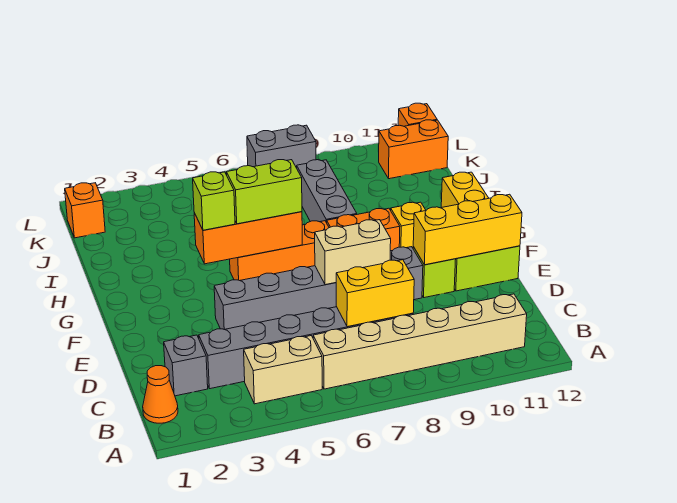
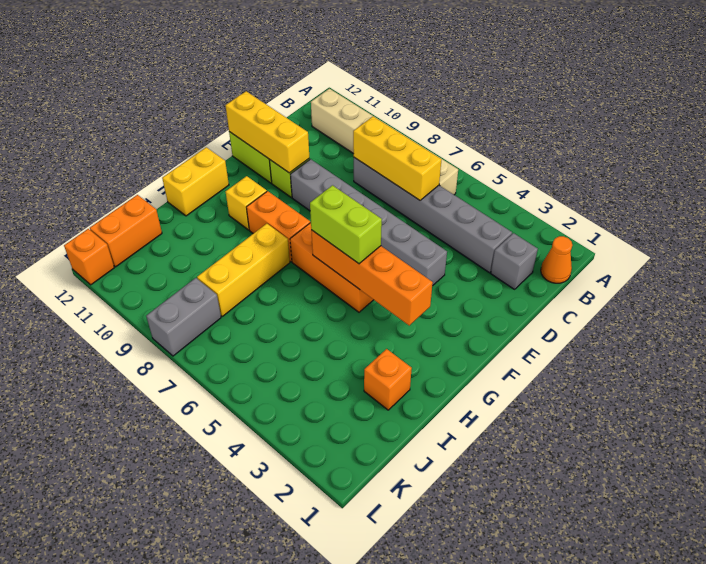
tan brick B4:B5 level 1 -> none
yellow brick C7:C8 level 2 -> yellow brick C6:C8 level 2
tan brick E7:E8 level 2 -> none
orange brick G4:G6 level 2 -> orange brick G3:G6 level 2
lime brick G4 level 3 -> none
grey brick H8:J8 level 1 -> yellow brick H8:J8 level 1
orange brick K1 level 1 -> orange brick I2 level 1
orange brick K11:K12 level 1 -> orange brick J12:K12 level 1
grey brick L7:L8 level 1 -> grey brick K8:L8 level 1

